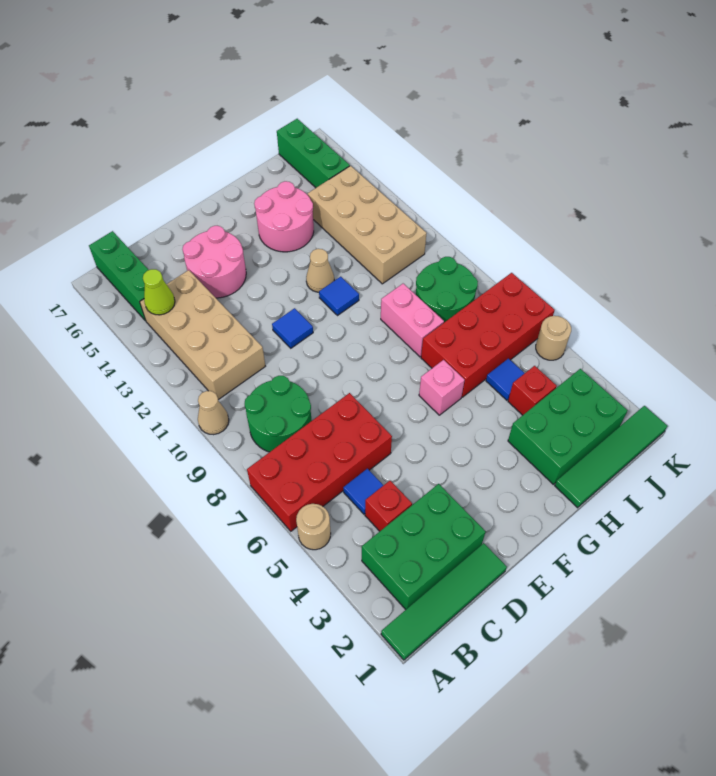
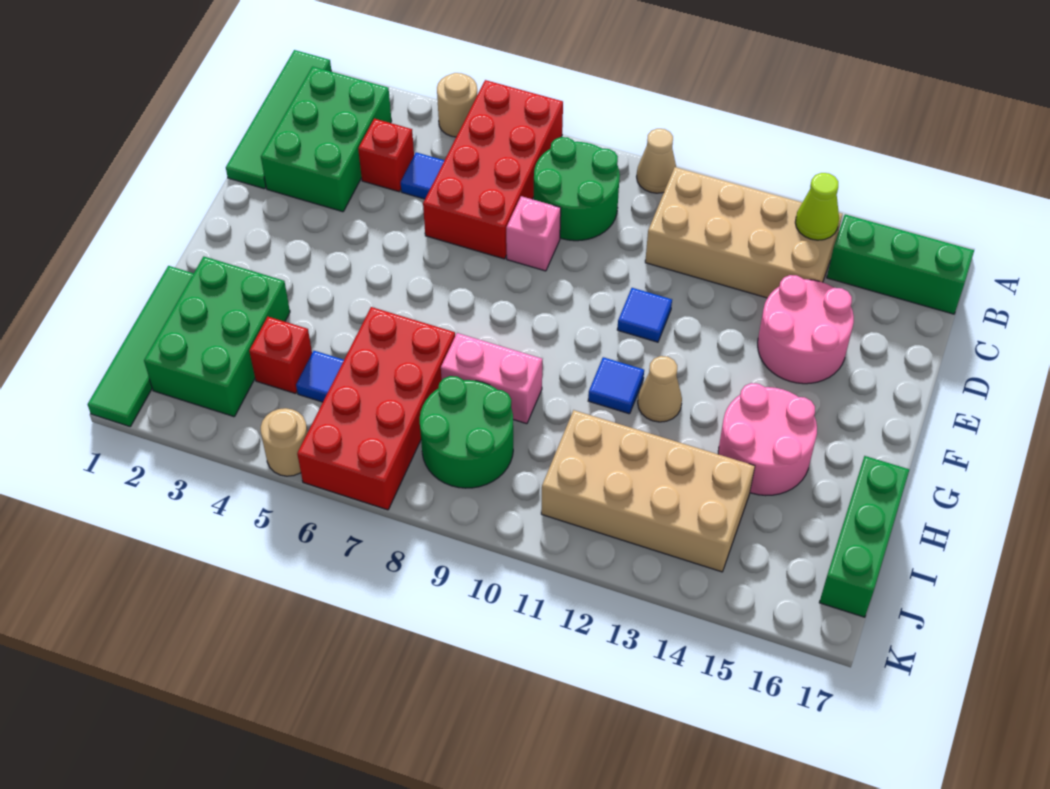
pink brick G6 level 1 -> pink brick D8 level 1
green brick J15:J17 level 1 -> green brick H17:J17 level 1

